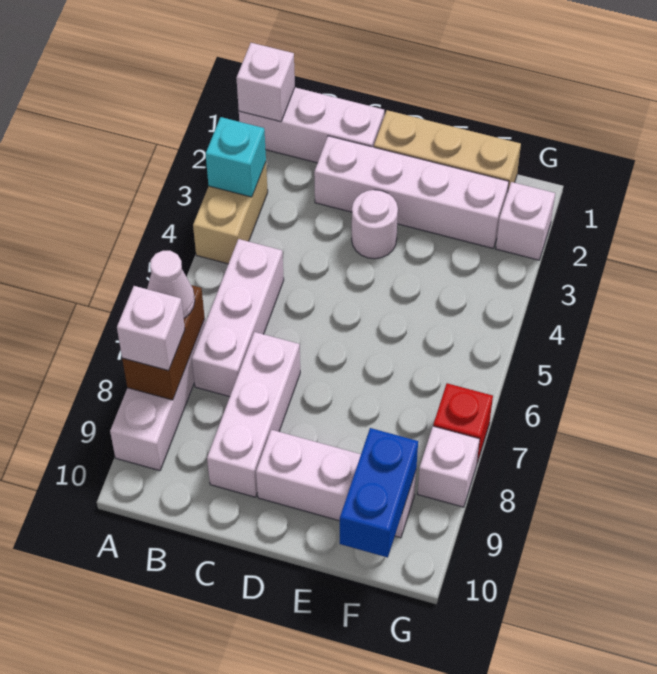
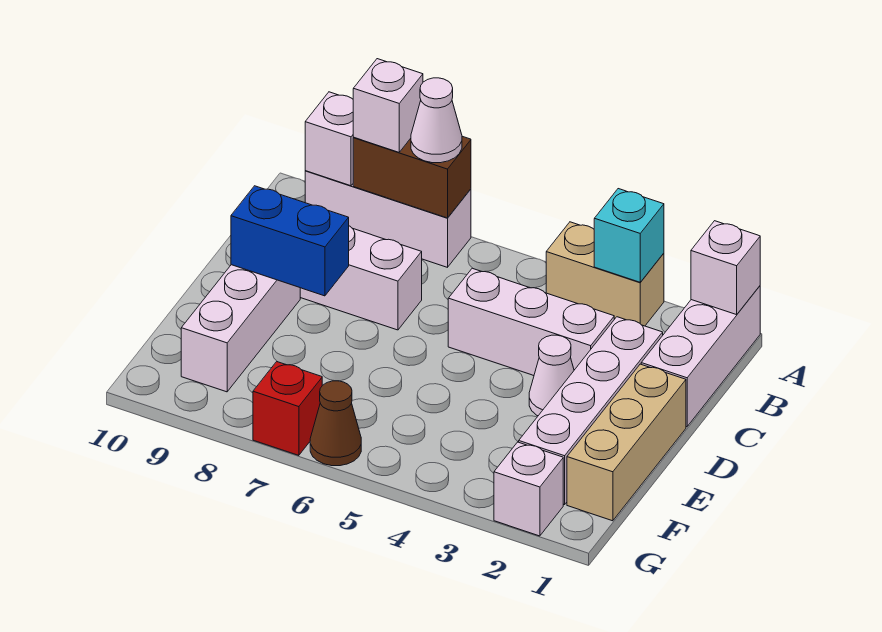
white brick B5:B7 level 1 -> white brick C3:C5 level 1
white round brick D3 level 1 -> white cone D3 level 1
blue brick F9:F10 level 2 -> blue brick D8:D9 level 2
none -> brown cone G6 level 1
white brick G8 level 1 -> white brick A9 level 2

